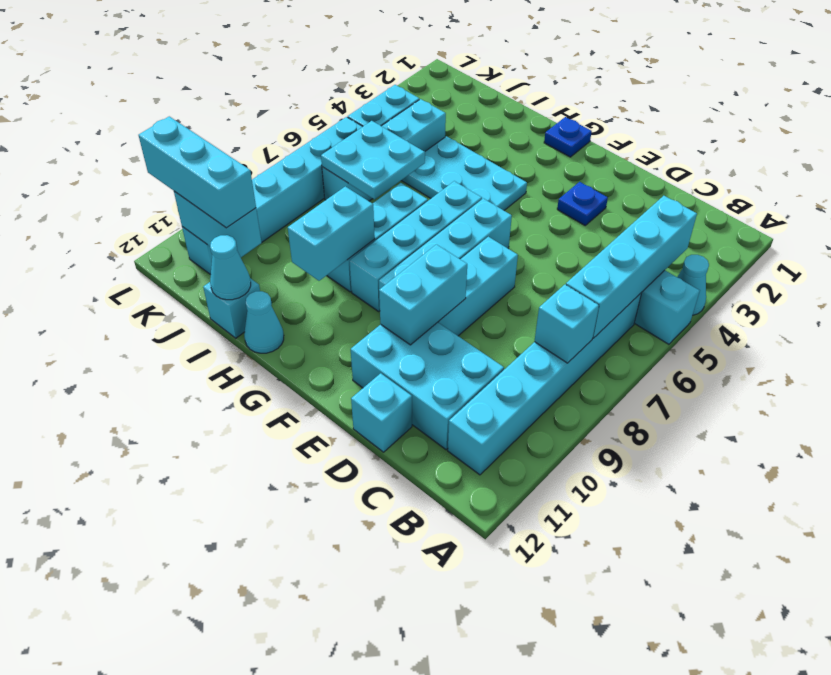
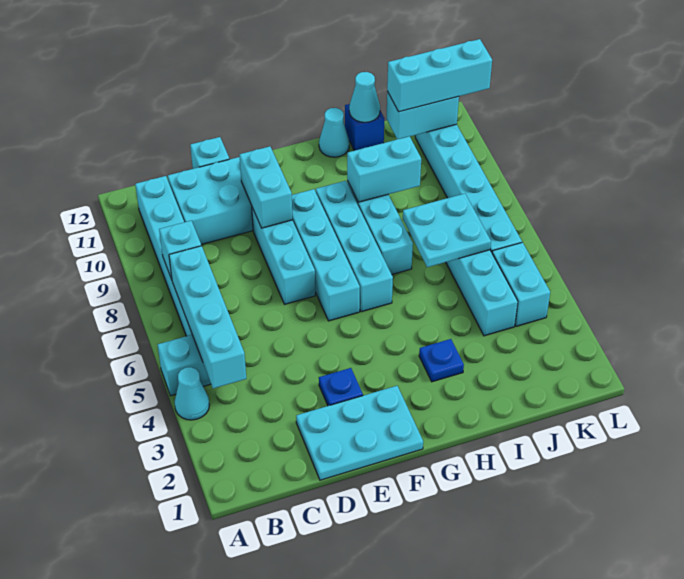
blue plate G1 level 1 -> blue plate H3 level 1
cyan plate G4:I5 level 1 -> cyan plate D1:F2 level 1
cyan brick H9:H10 level 2 -> cyan brick H9:I9 level 2
cyan brick I12 level 1 -> blue brick I12 level 1

